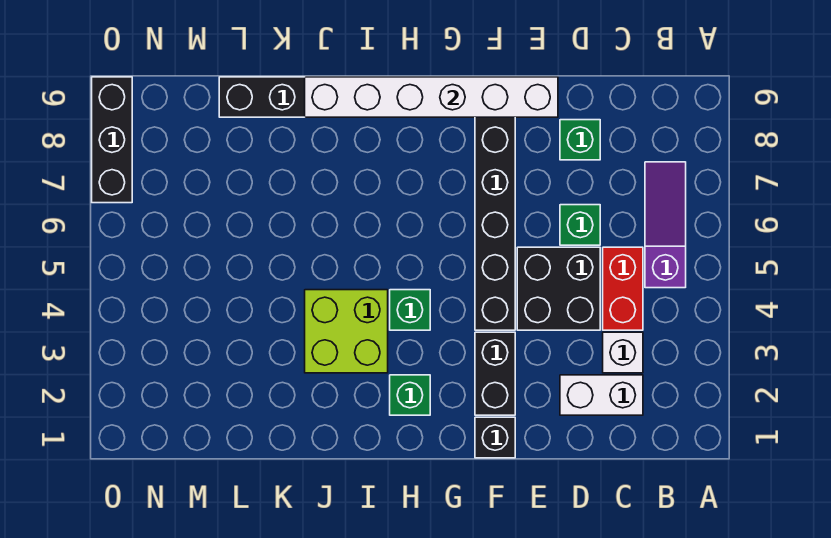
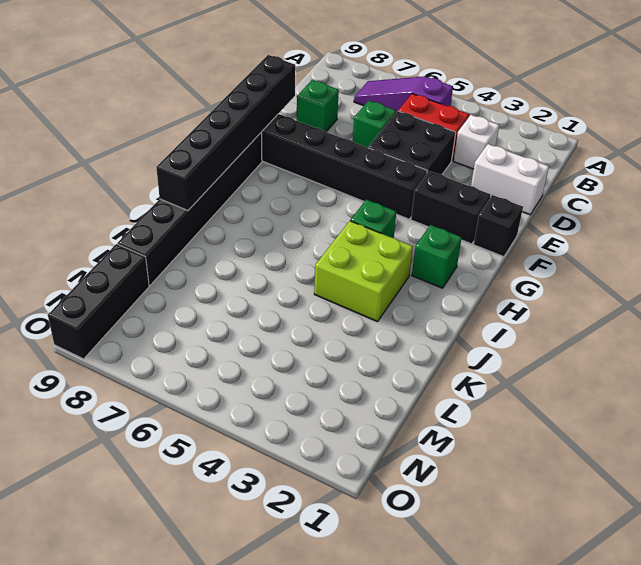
white brick C2:D2 level 1 -> white brick D1:D2 level 1
white brick E9:J9 level 2 -> black brick E9:J9 level 2
black brick O7:O9 level 1 -> black brick M9:O9 level 1

